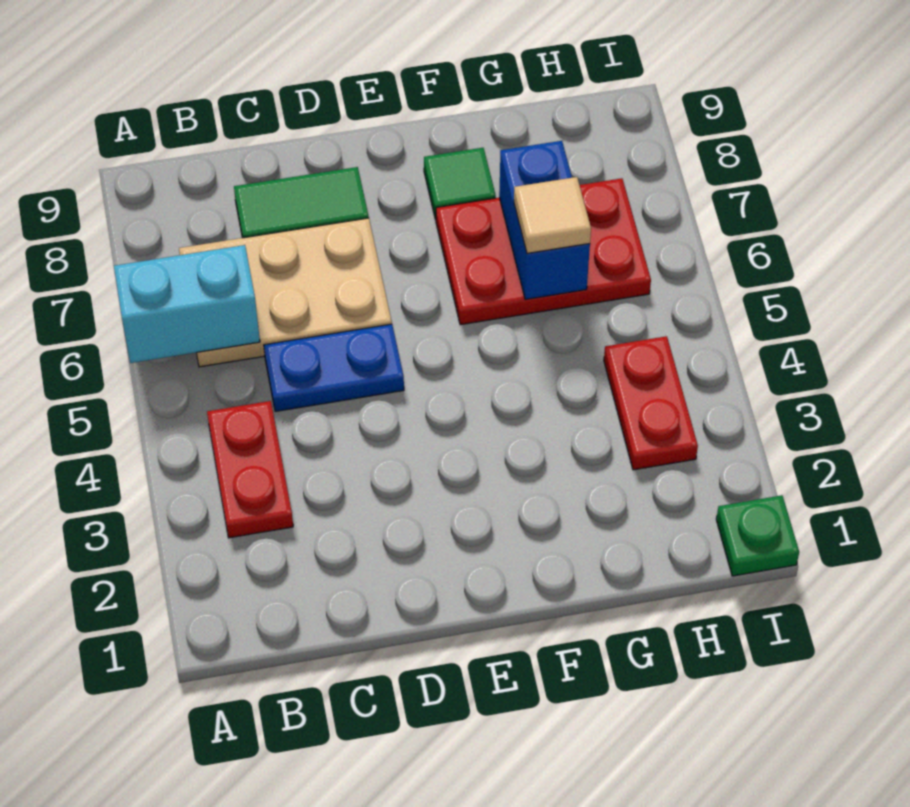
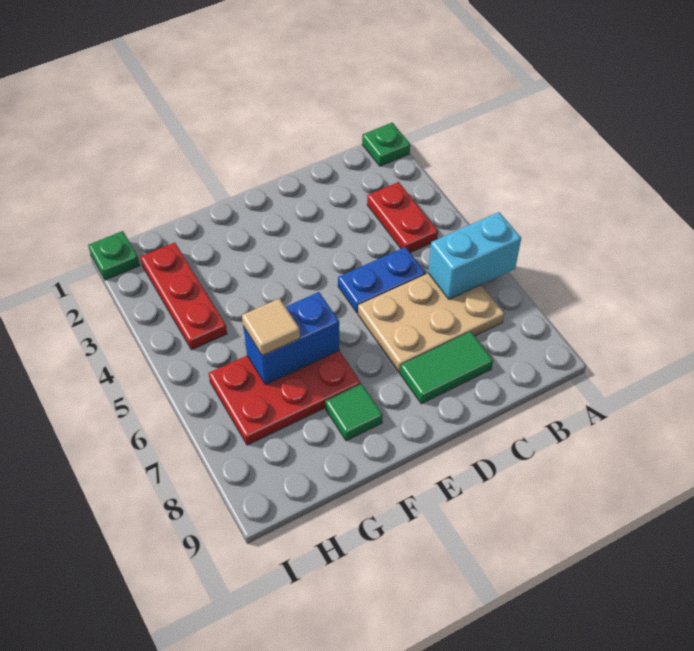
none -> green plate A1 level 1
blue brick G6:G7 level 2 -> blue brick F6:G6 level 2
red plate H3:H4 level 1 -> red plate H2:H4 level 1

